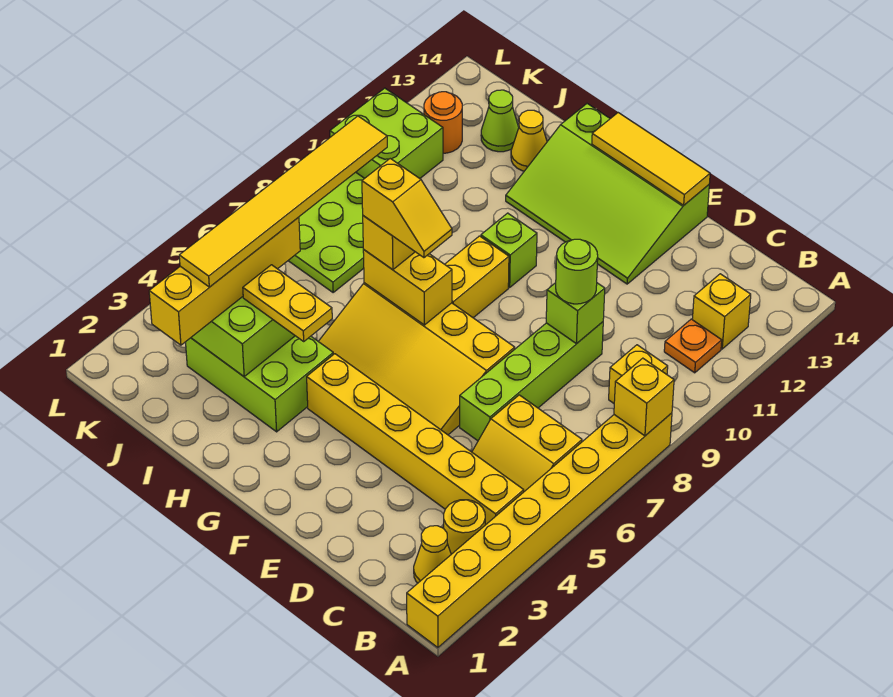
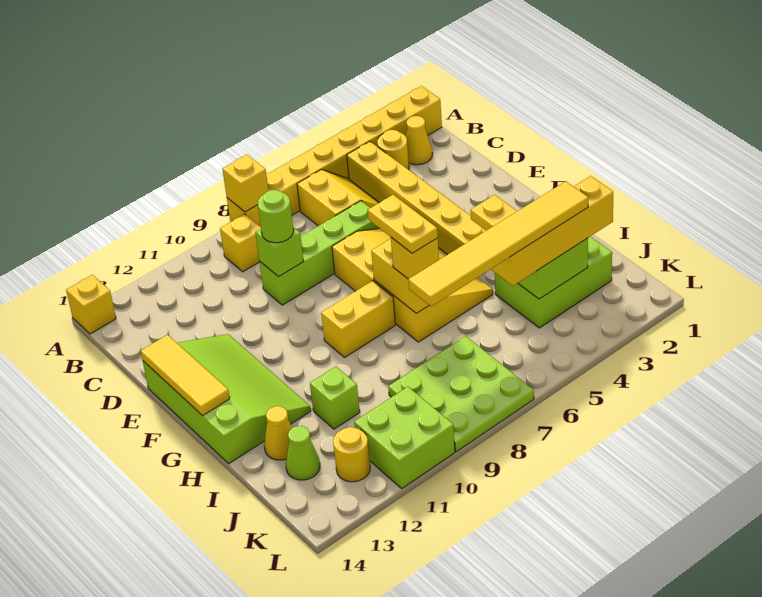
orange plate B11 level 1 -> none
yellow brick B12 level 1 -> yellow brick A14 level 1
yellow slope G7:H7 level 4 top H -> yellow plate G7:H7 level 4
lime brick G10 level 1 -> lime brick I11 level 1
lime brick H3:J4 level 1 -> lime brick I2:J4 level 1
orange round brick K12 level 1 -> yellow round brick K12 level 1

